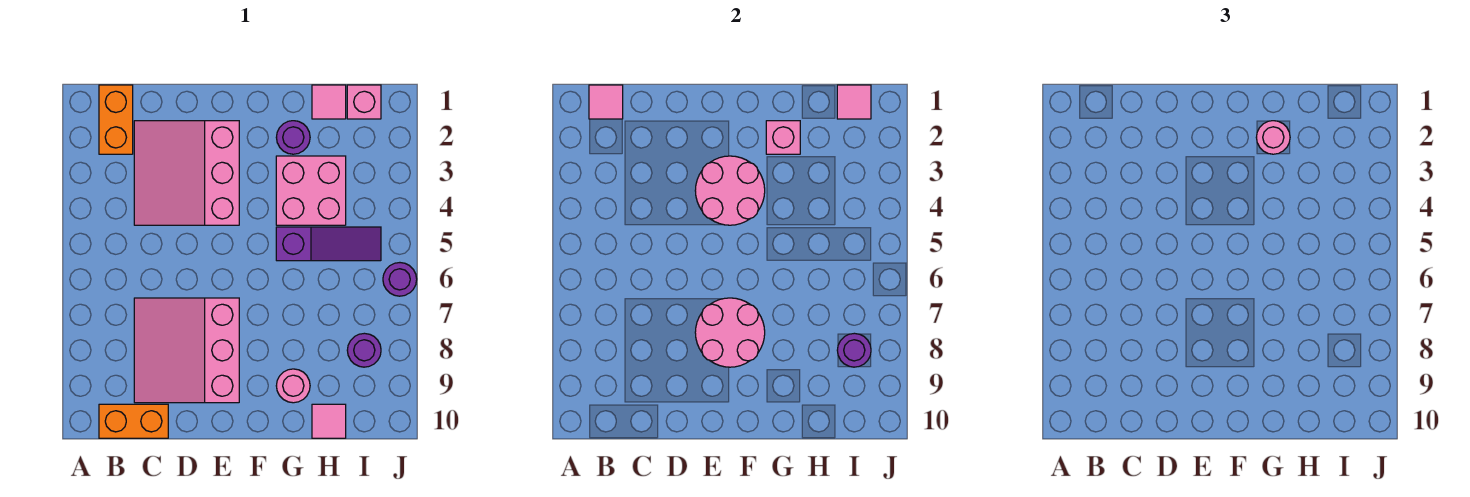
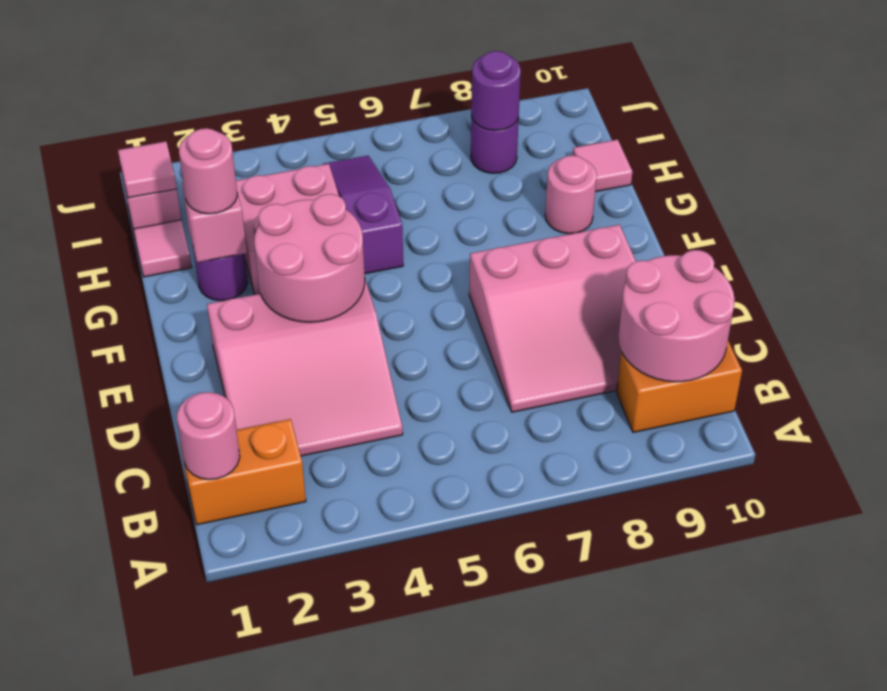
pink tile B1 level 2 -> pink round brick B1 level 2
orange brick B10:C10 level 1 -> orange brick B9:B10 level 1
pink round brick E7:F8 level 2 -> pink round brick B9:C10 level 2
purple round brick J6 level 1 -> none

